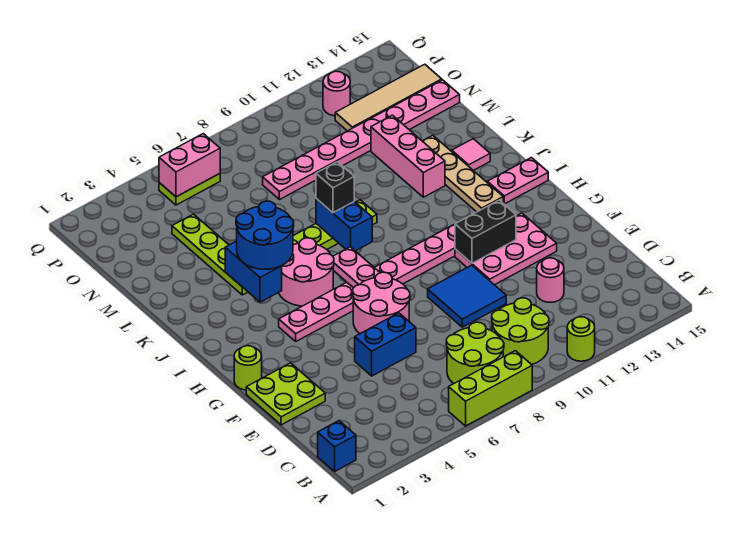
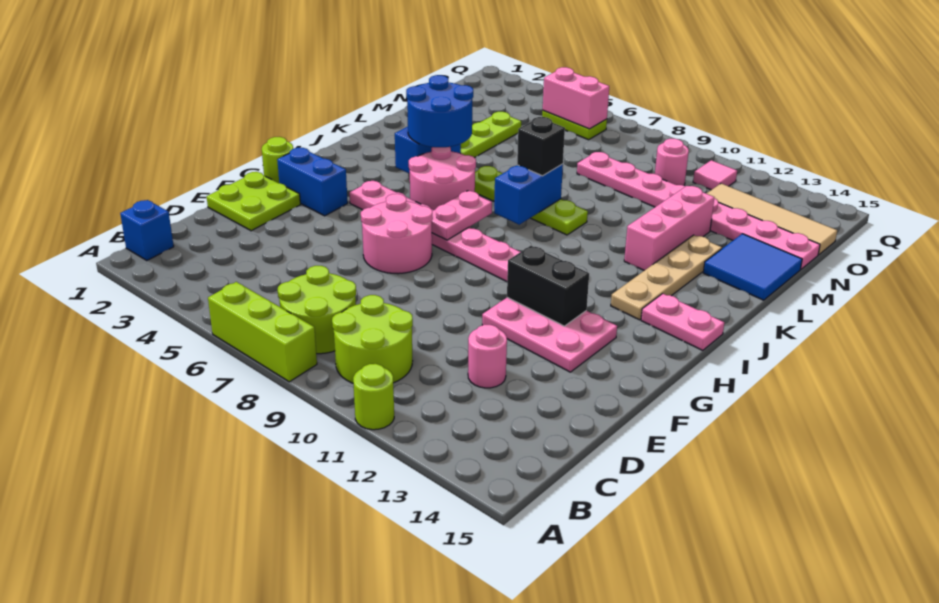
blue brick E5:E6 level 1 -> blue brick G2:G3 level 1
blue tile E9:F10 level 1 -> blue tile L14:M15 level 1
pink tile K14 level 1 -> pink tile P11 level 1
pink round brick P12 level 1 -> pink round brick O10 level 1

